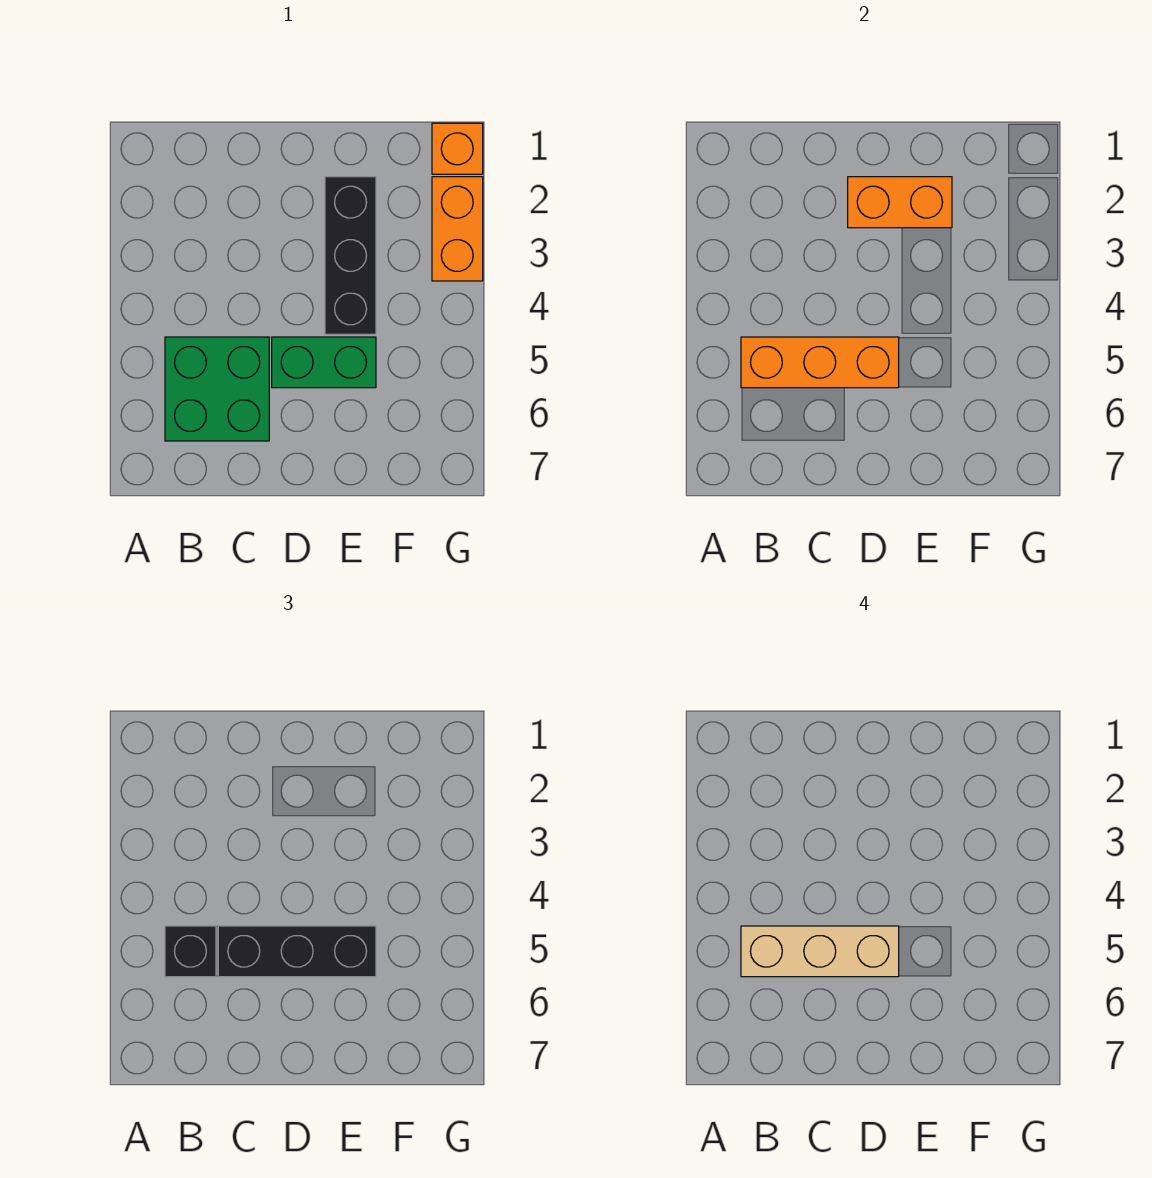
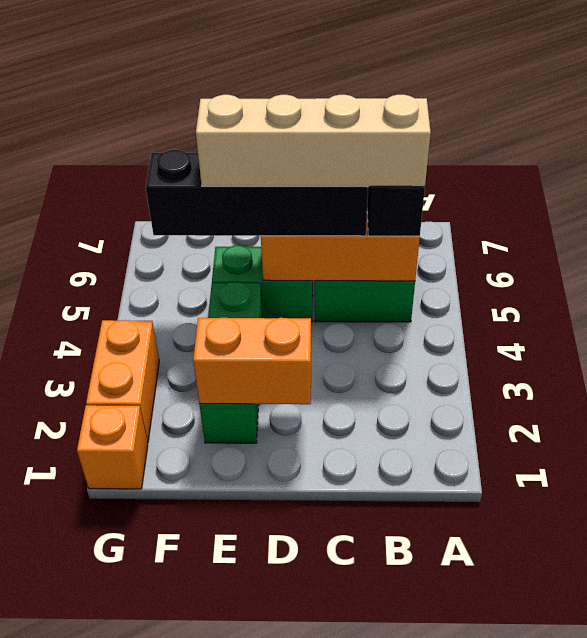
tan brick B5:D5 level 4 -> tan brick B5:E5 level 4
black brick C5:E5 level 3 -> black brick C5:F5 level 3
black brick E2:E4 level 1 -> green brick E2:E4 level 1

